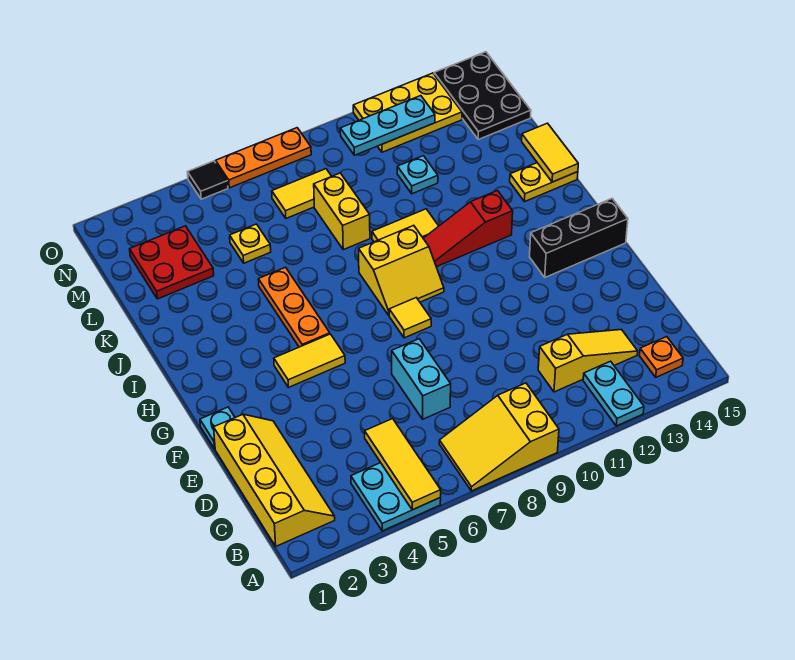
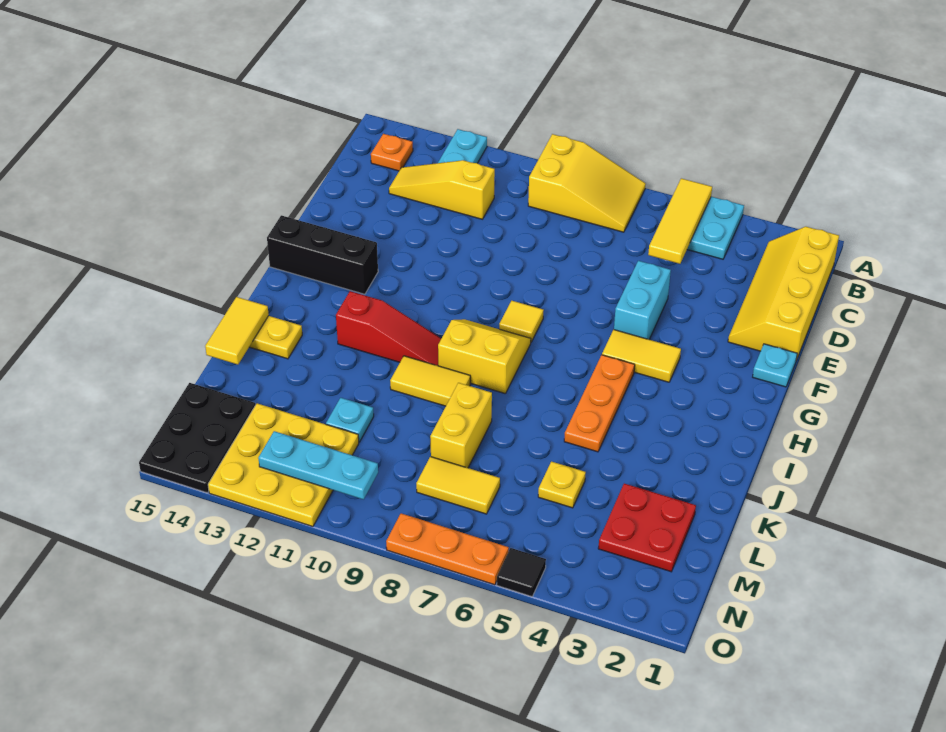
cyan brick D7:E7 level 1 -> cyan brick E5:F5 level 1
yellow plate N11:O13 level 1 -> yellow plate M11:O13 level 1

